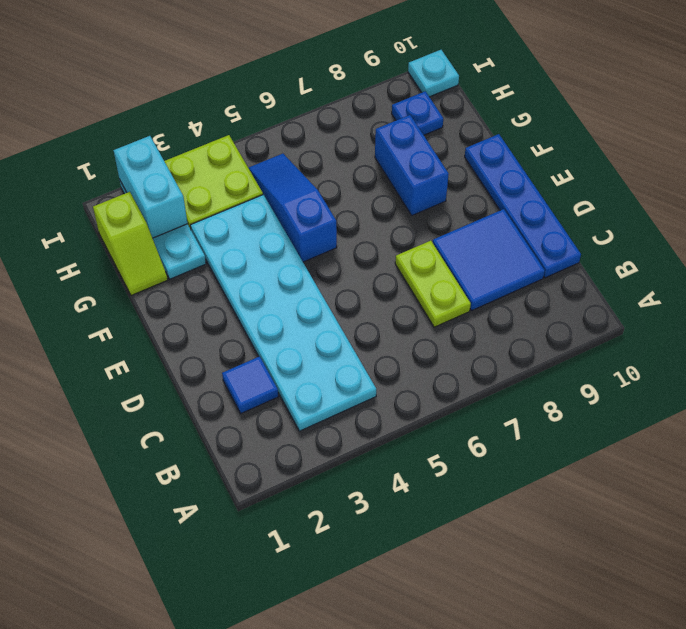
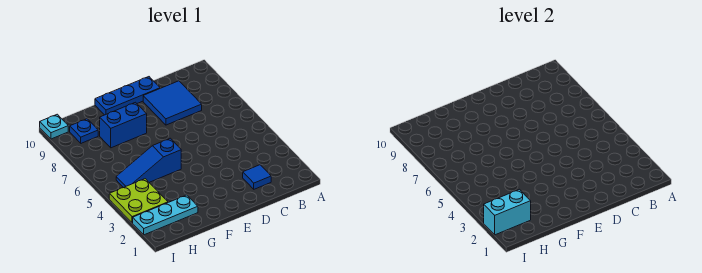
cyan plate B3:G4 level 1 -> none
lime plate C7:D7 level 1 -> none
blue plate C10:F10 level 1 -> blue plate D10:F10 level 1
lime slope G1:H1 level 1 top H -> none

